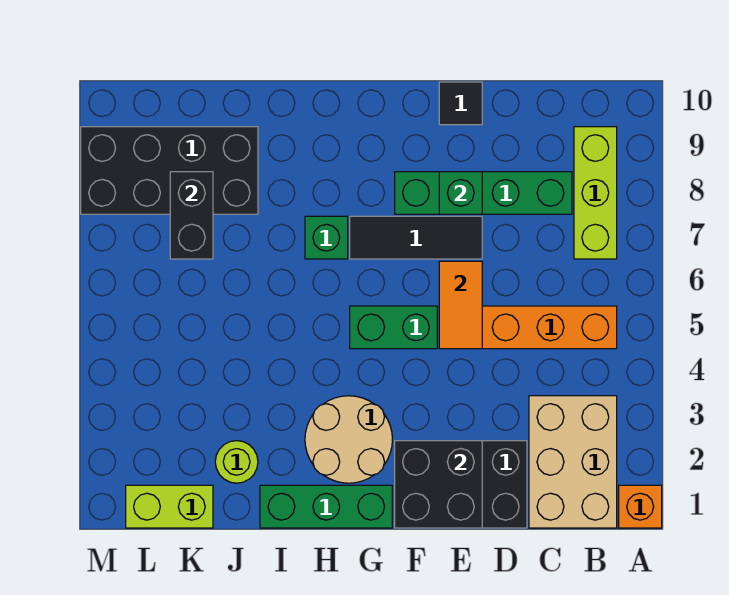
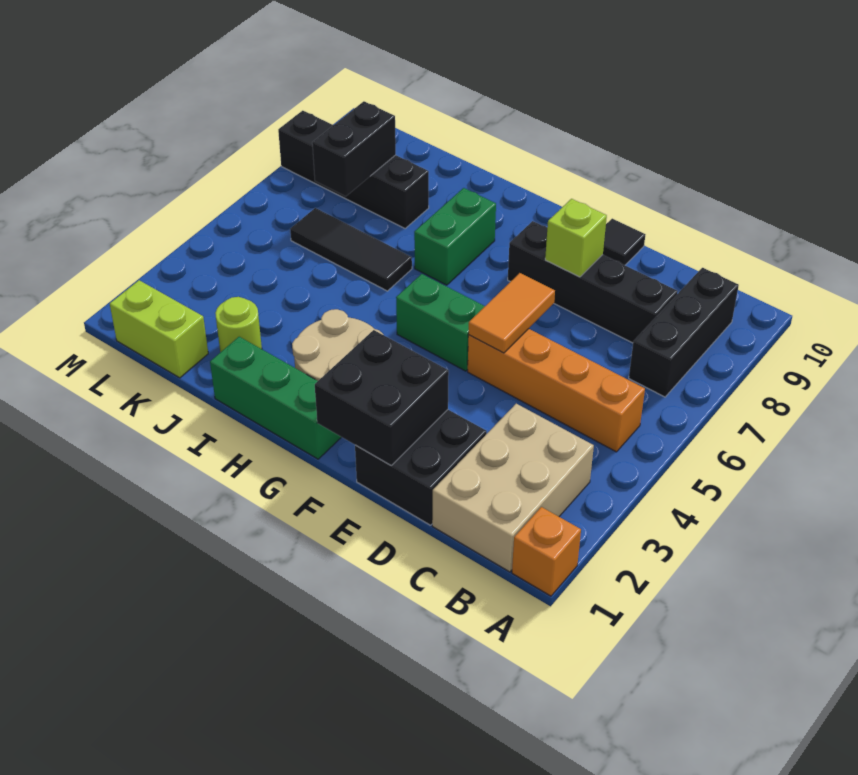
lime brick B7:B9 level 1 -> black brick B7:B9 level 1
green brick C8:F8 level 1 -> black brick C8:F8 level 1
black tile E7:G7 level 1 -> black tile I6:K6 level 1
green brick E8 level 2 -> lime brick E8 level 2
green brick H7 level 1 -> green brick H7:H8 level 1
black brick J8:M9 level 1 -> black brick J8:M8 level 1

